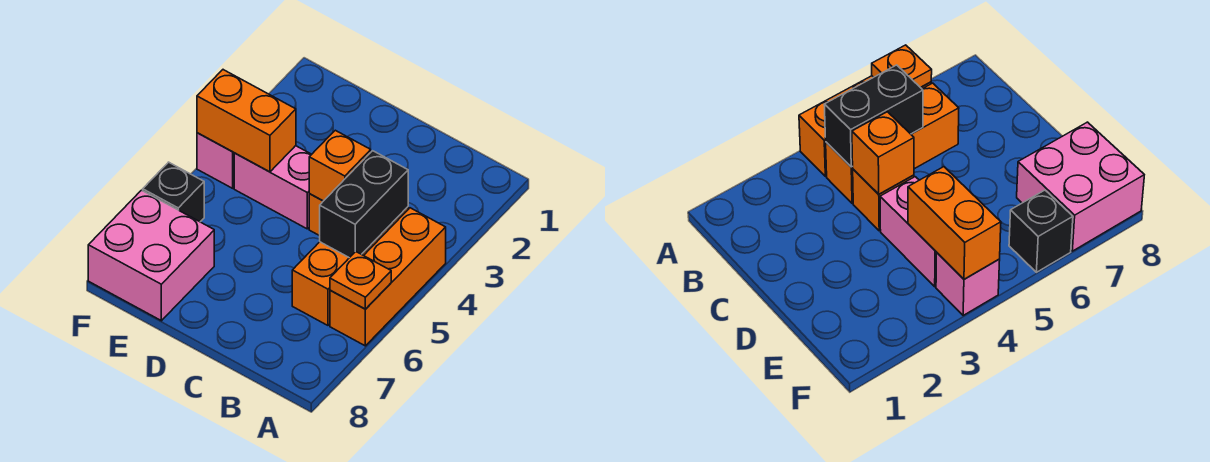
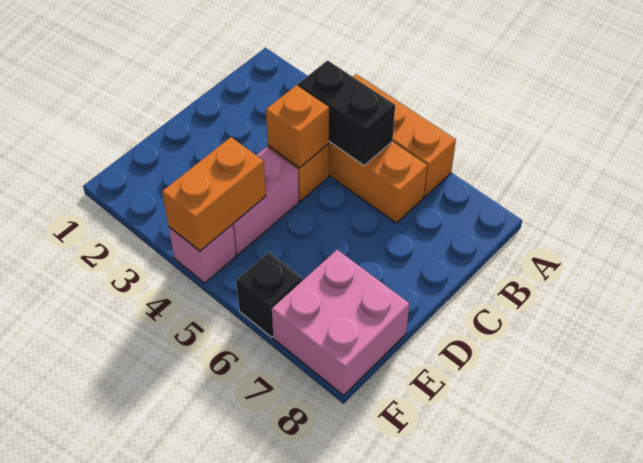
orange plate A6 level 2 -> none

